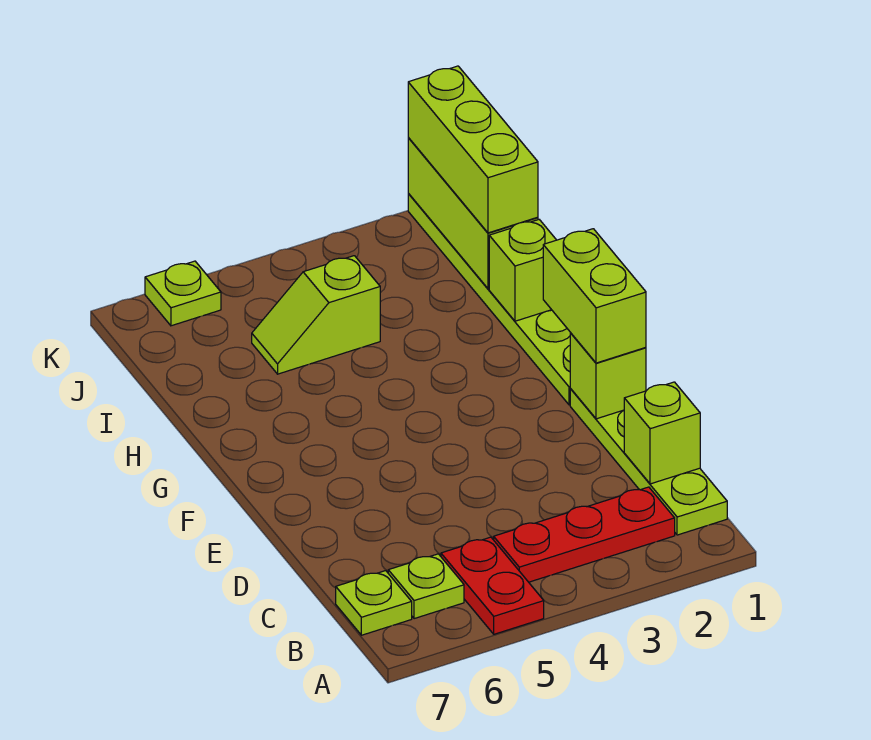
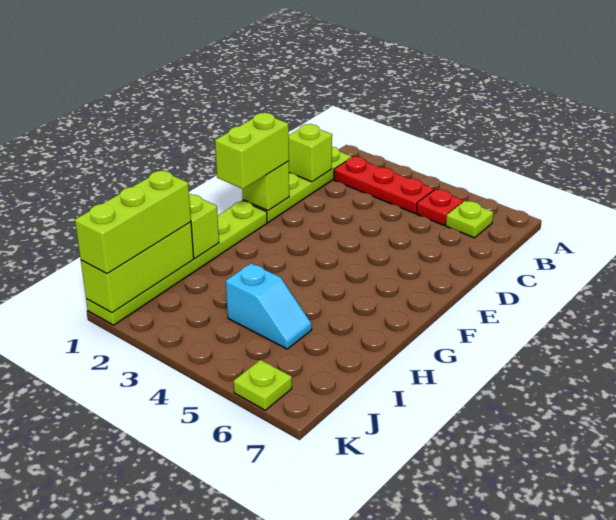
red plate A5:B5 level 1 -> red plate B5 level 1
lime plate B7 level 1 -> none
lime slope I4:I5 level 1 top 4 -> cyan slope I4:I5 level 1 top 4

